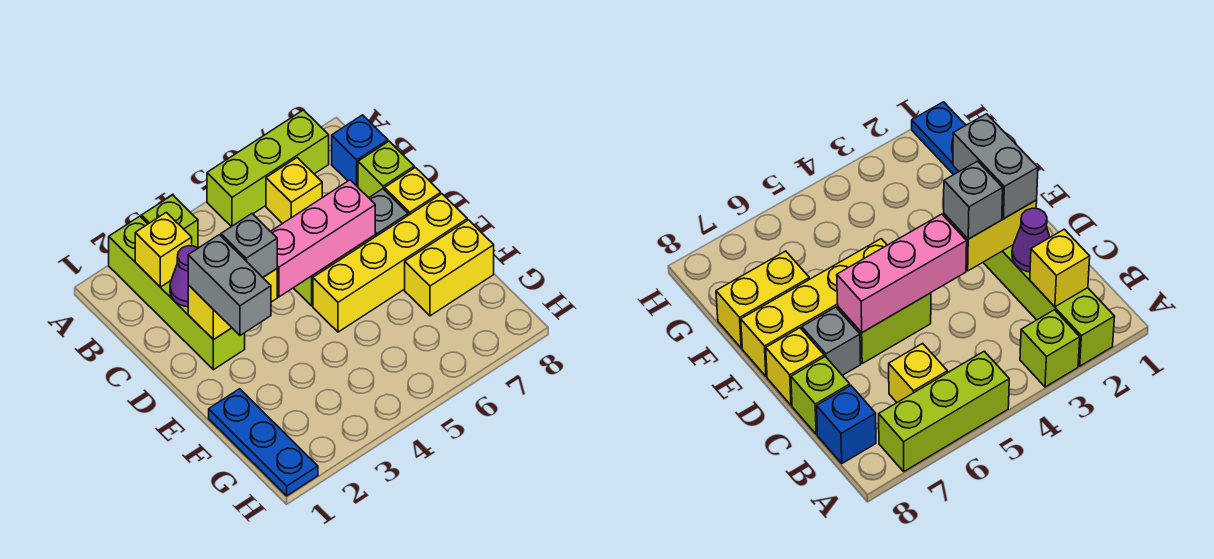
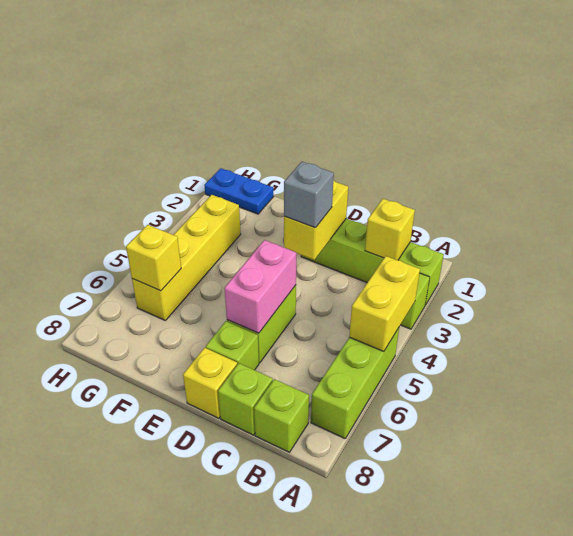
yellow brick B6 level 1 -> yellow brick G6 level 2
blue brick B8 level 1 -> lime brick B8 level 1
purple cone C2 level 2 -> none
grey brick D2:E2 level 3 -> none
pink brick D4:D6 level 2 -> pink brick D5:D6 level 2
grey brick D7 level 1 -> lime brick D7 level 1
yellow brick E5:E8 level 1 -> yellow brick G3:G6 level 1
blue plate F1:H1 level 1 -> blue plate G1:H1 level 1
yellow brick F7:F8 level 1 -> yellow brick A4:A5 level 2

